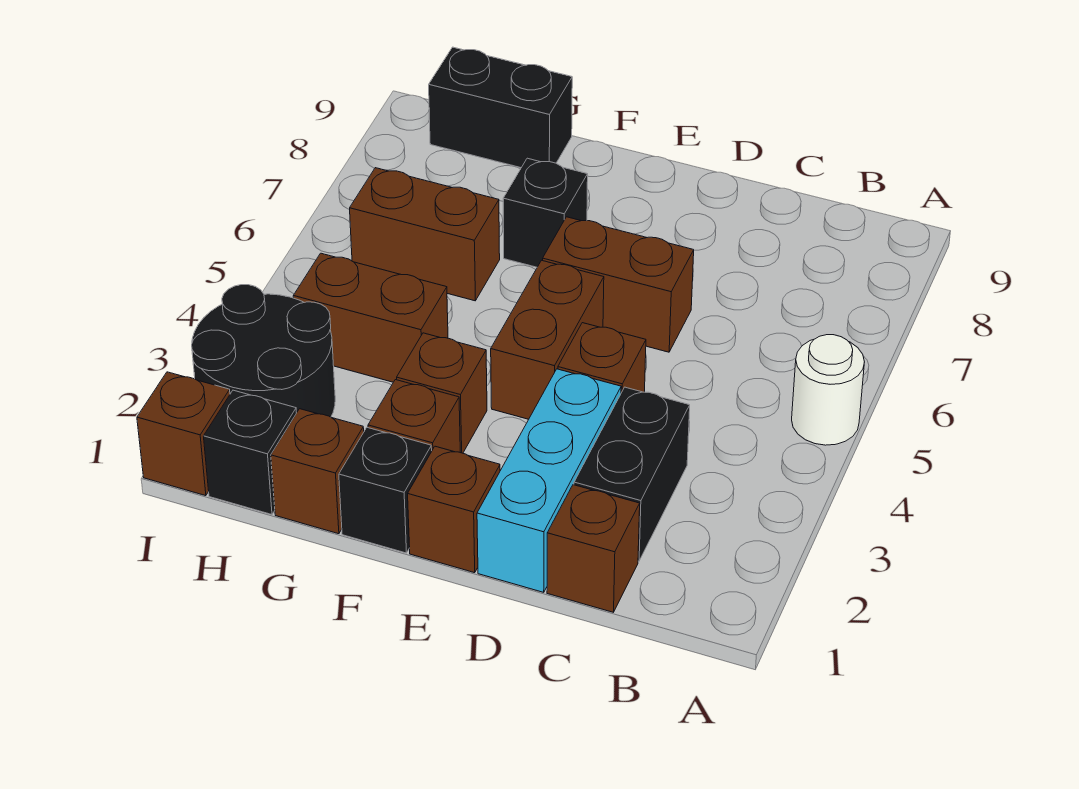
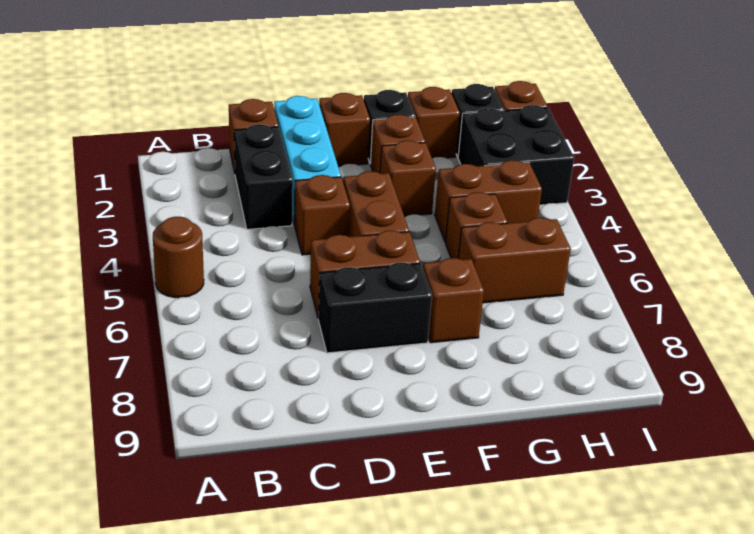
white round brick A5 level 1 -> brown round brick A5 level 1
black brick F7 level 1 -> brown brick F7 level 1
none -> brown brick G5 level 1
black brick G9:H9 level 1 -> black brick D7:E7 level 1
black round brick H2:I3 level 1 -> black brick H2:I3 level 1

